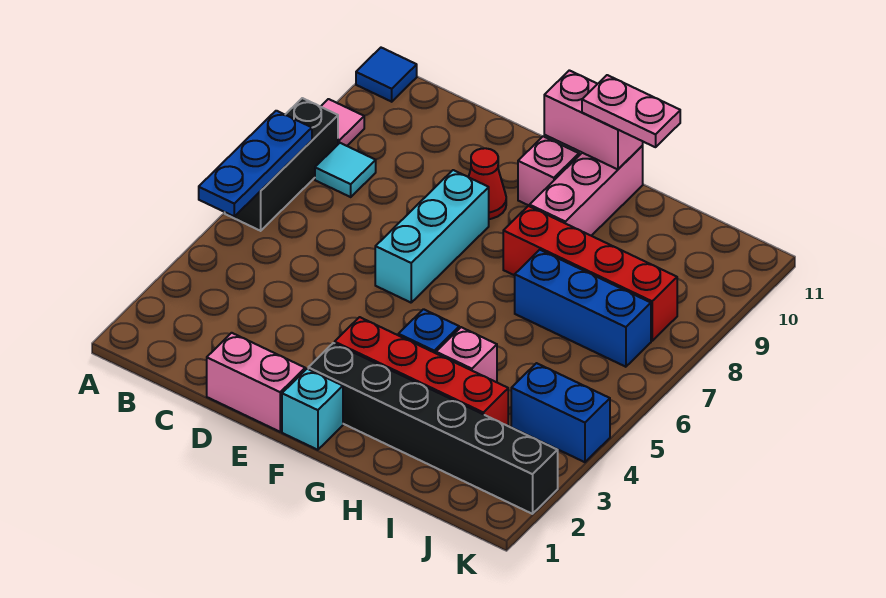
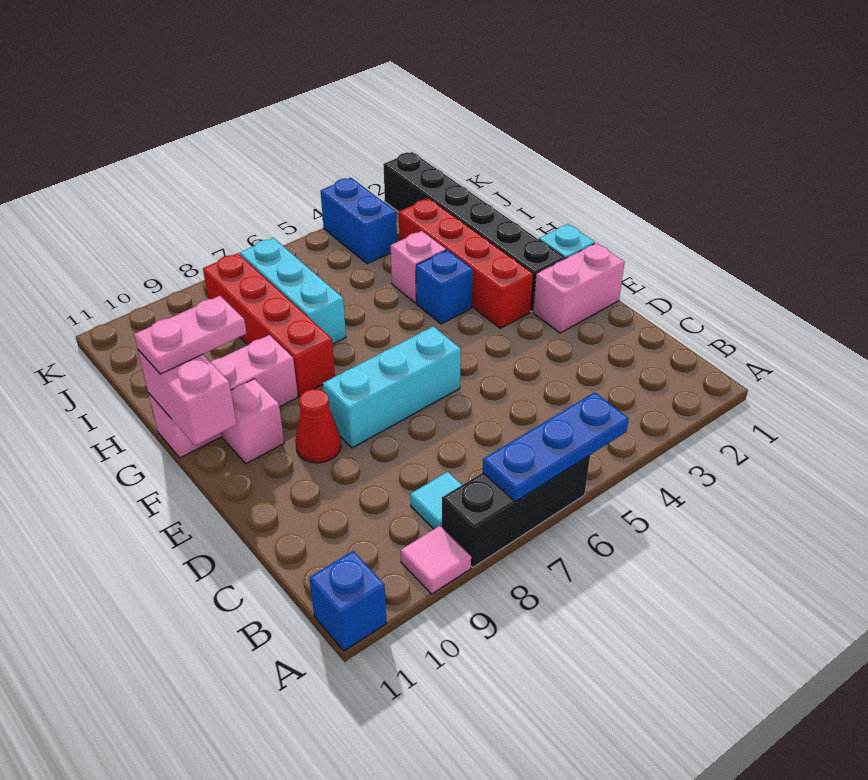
blue tile A11 level 1 -> blue brick A11 level 1
pink brick D1:E1 level 1 -> pink brick E1:E2 level 1
pink plate G11:H11 level 3 -> pink plate G10:G11 level 3
blue brick H7:J7 level 1 -> cyan brick H7:J7 level 1

